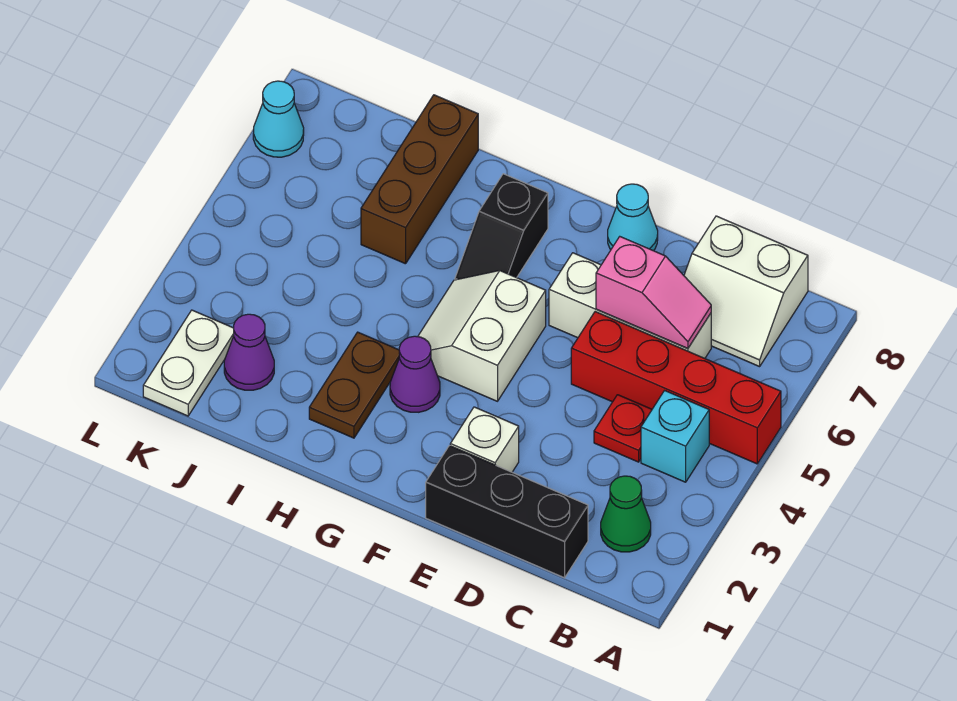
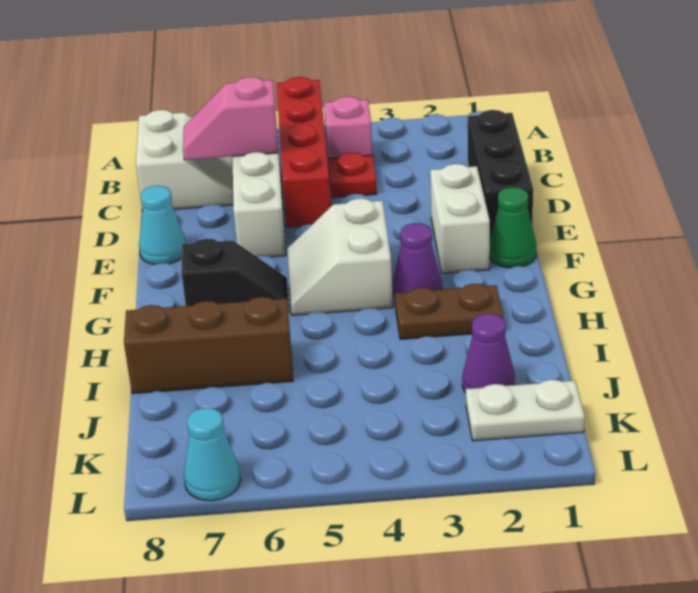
green cone B2 level 1 -> green cone F1 level 1
cyan brick B4 level 1 -> pink brick B4 level 1
pink slope C6:D6 level 2 top D -> pink slope C6:C7 level 2 top 6
white brick E2 level 1 -> white brick E2:F2 level 1
white slope F4:G5 level 1 top F -> white slope F4:G5 level 1 top 4

